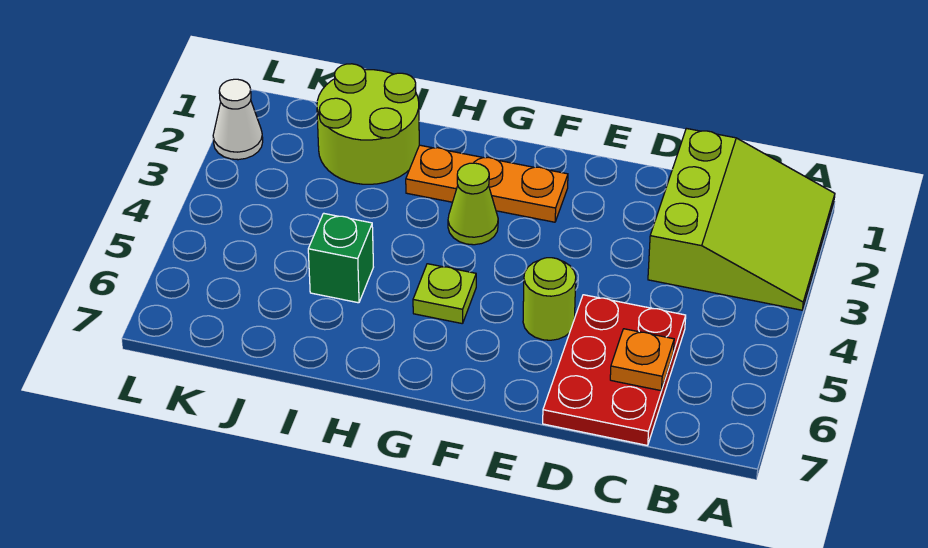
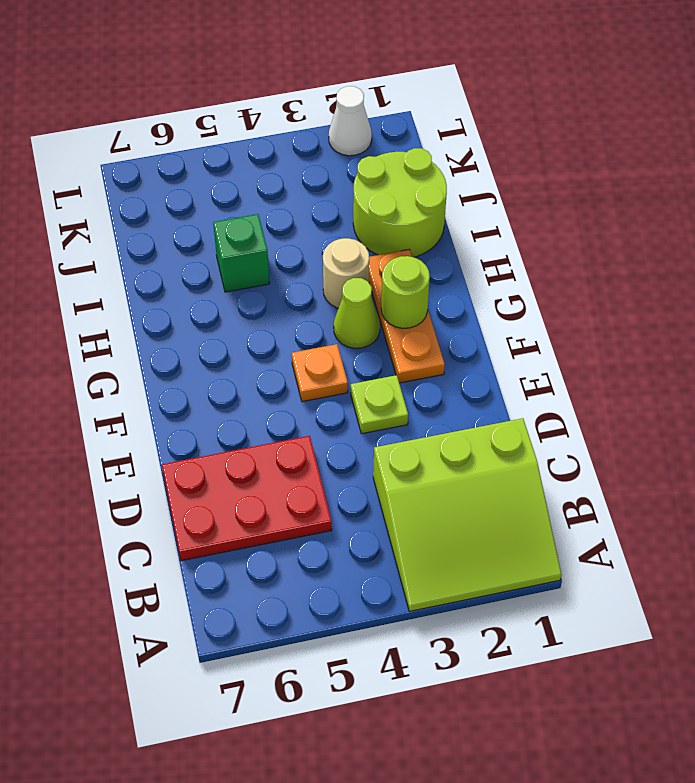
orange plate C6 level 2 -> orange plate F4 level 1
lime round brick E5 level 1 -> lime round brick G2 level 2
lime plate G5 level 1 -> lime plate E3 level 1
none -> tan round brick H3 level 1

